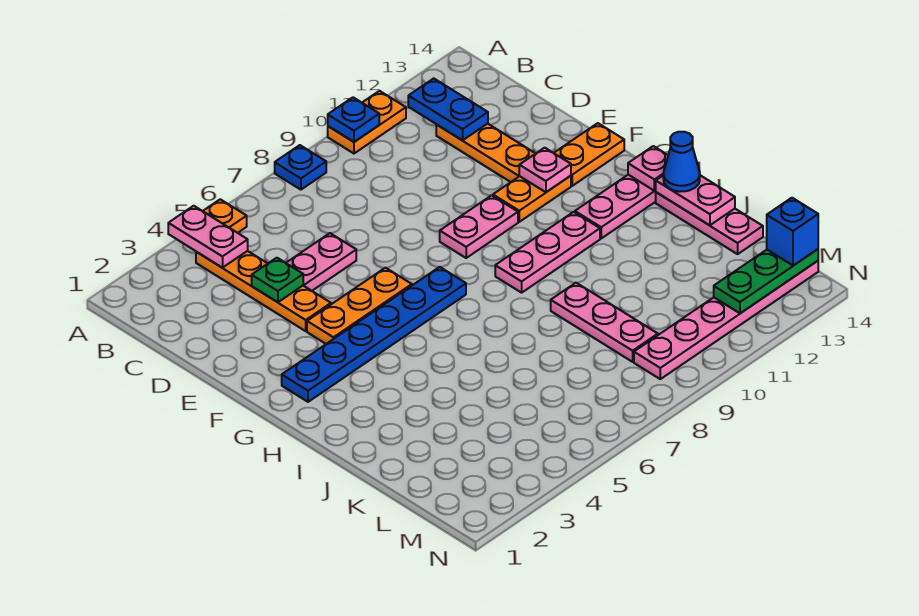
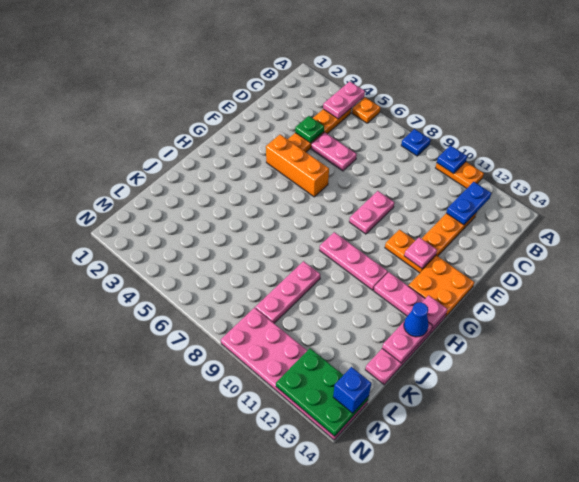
orange plate F4:F6 level 1 -> orange brick F4:F6 level 1
pink plate F9:F10 level 1 -> pink plate E9:F9 level 1
orange plate F13:F14 level 1 -> orange plate F13:G14 level 1
blue plate G2:G7 level 1 -> none
pink plate M9:M14 level 1 -> pink plate M9:N14 level 1
green plate M12:M14 level 2 -> green plate M12:N14 level 2

